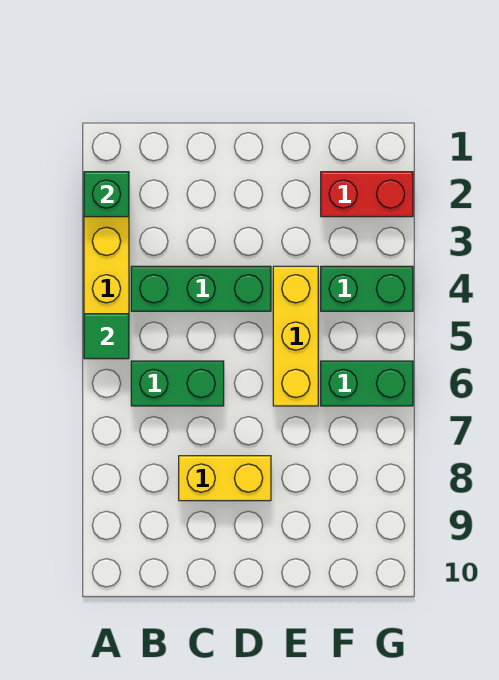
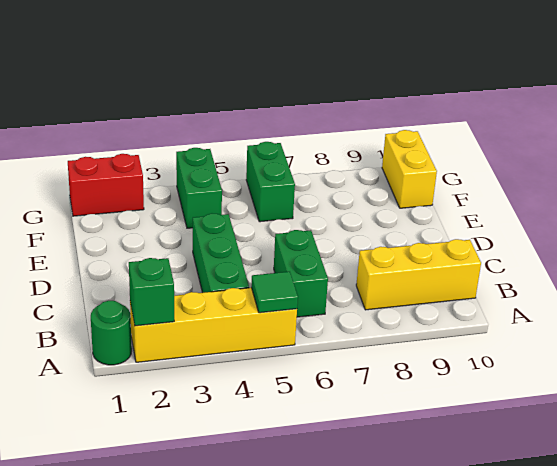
none -> green round brick A1 level 1
yellow brick C8:D8 level 1 -> yellow brick F10:G10 level 1
yellow brick E4:E6 level 1 -> yellow brick B8:B10 level 1
red brick F2:G2 level 1 -> red brick G1:G2 level 1

